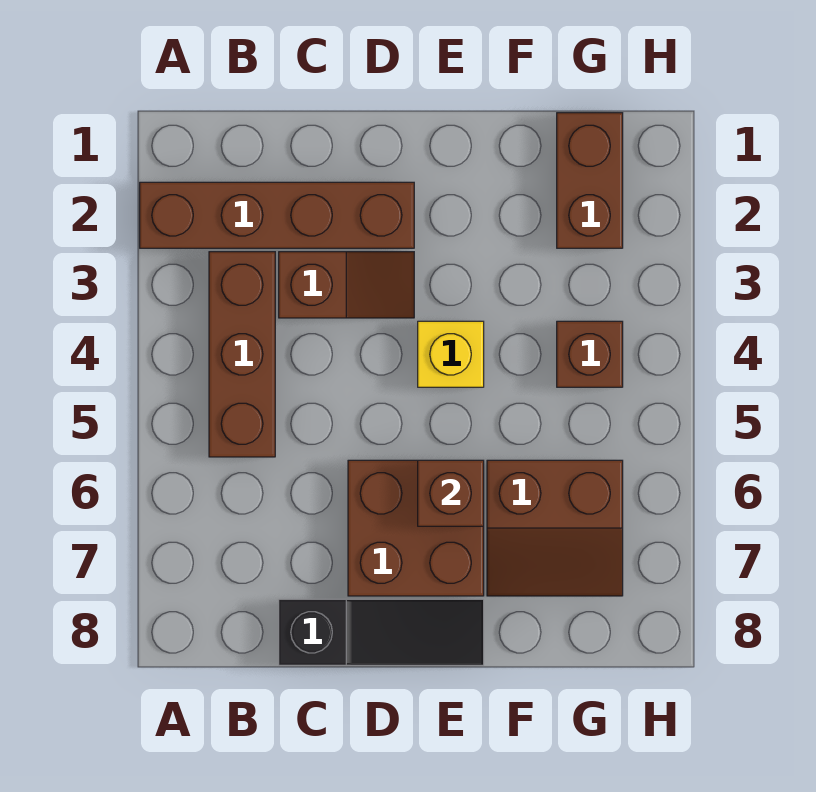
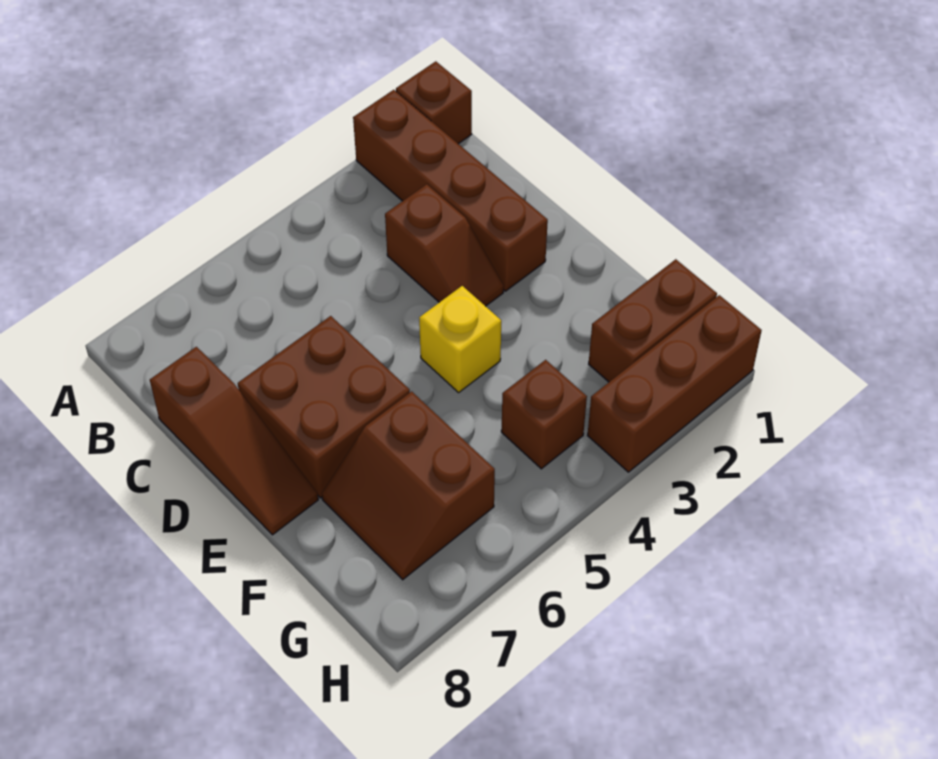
brown brick B3:B5 level 1 -> brown brick H1:H3 level 1
black slope C8:E8 level 1 top C -> brown slope C8:E8 level 1 top C
brown brick E6 level 2 -> brown brick A1 level 1

